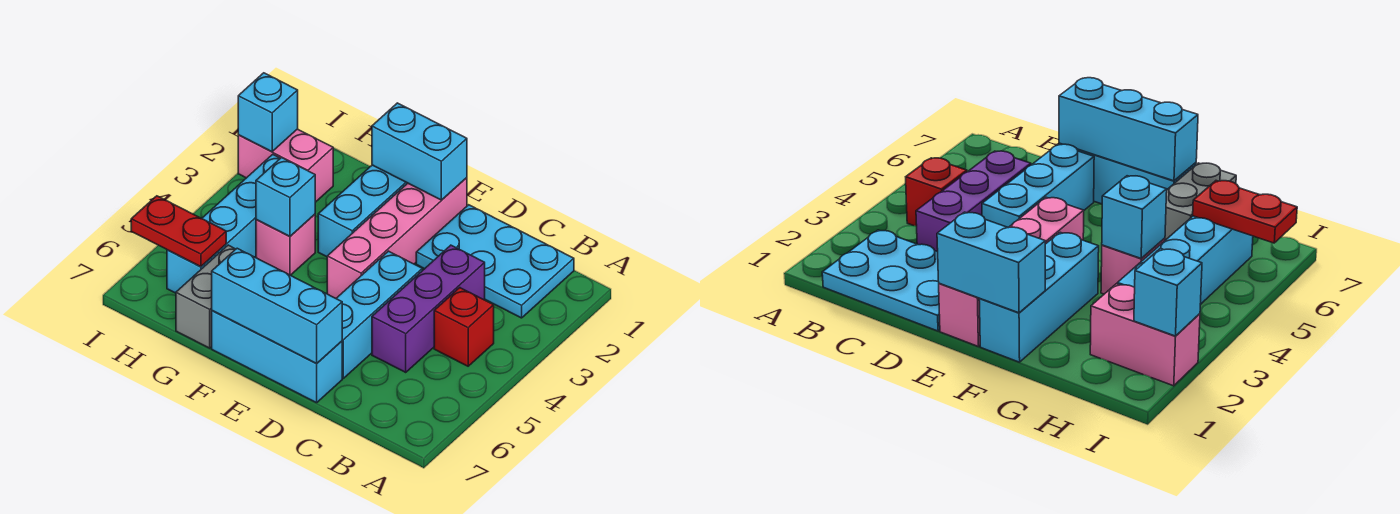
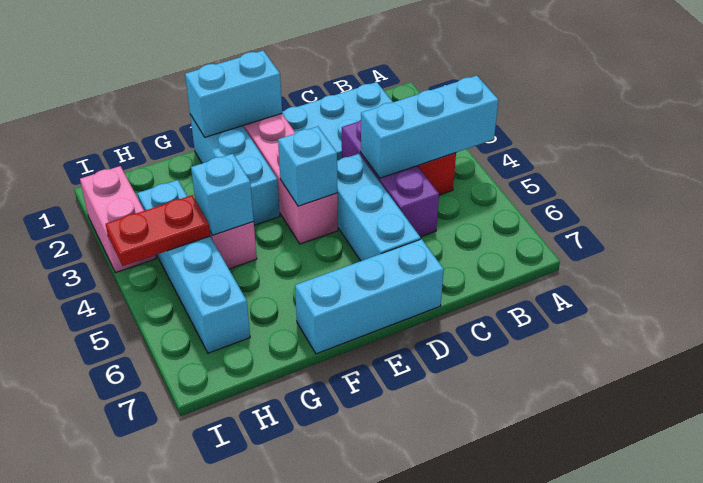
cyan brick D7:F7 level 2 -> cyan brick A4:C4 level 2
grey brick G6:G7 level 1 -> none
pink brick H2:I2 level 1 -> pink brick I2:I3 level 1
red plate H6:I6 level 2 -> red plate H4:I4 level 2
cyan brick I2 level 2 -> cyan brick E4 level 2

